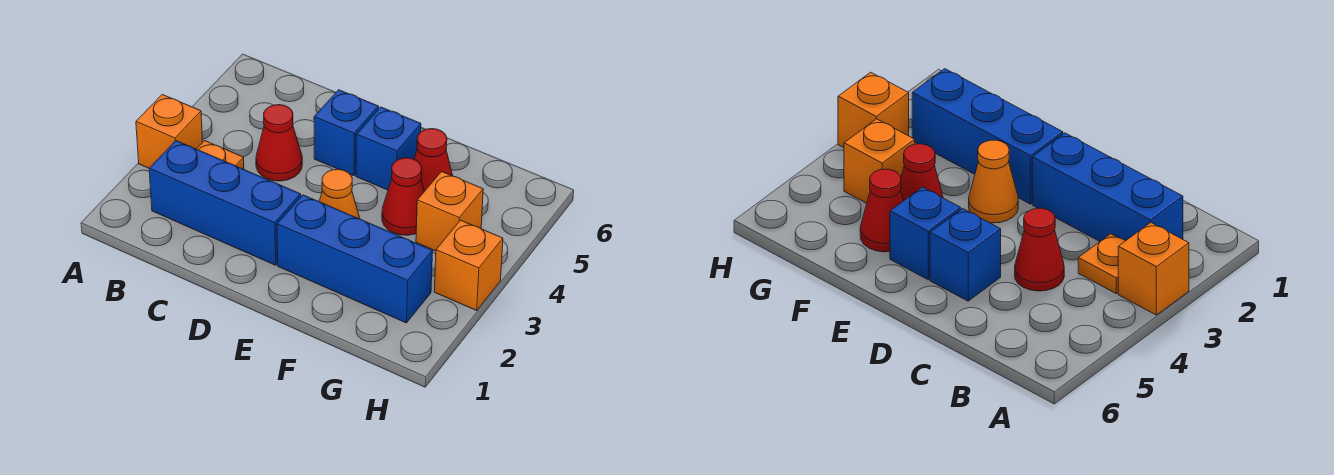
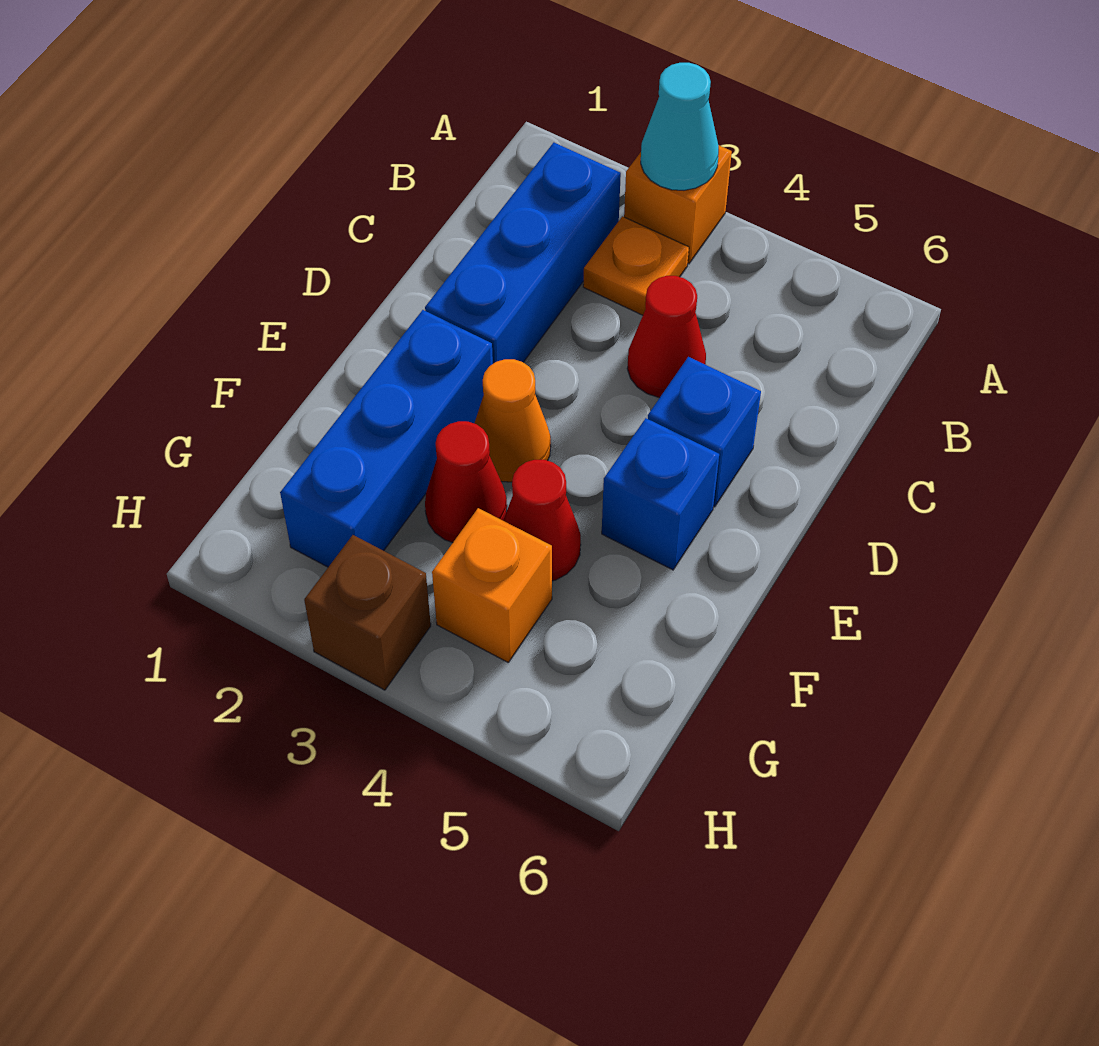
none -> cyan cone A3 level 2
red cone F5 level 1 -> red cone F3 level 1
orange brick H3 level 1 -> brown brick H3 level 1

